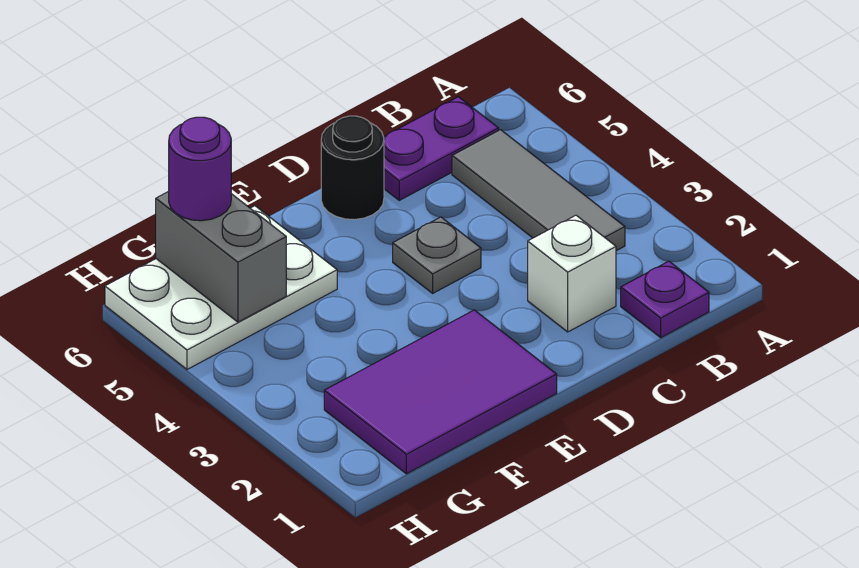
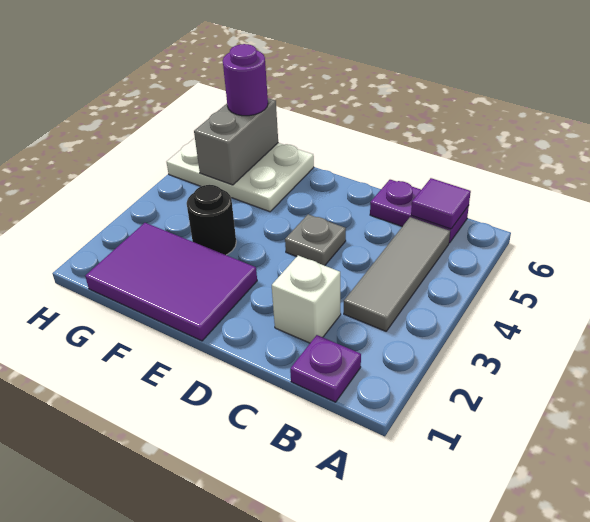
none -> purple tile B6 level 2
black round brick D6 level 1 -> black round brick F3 level 1

